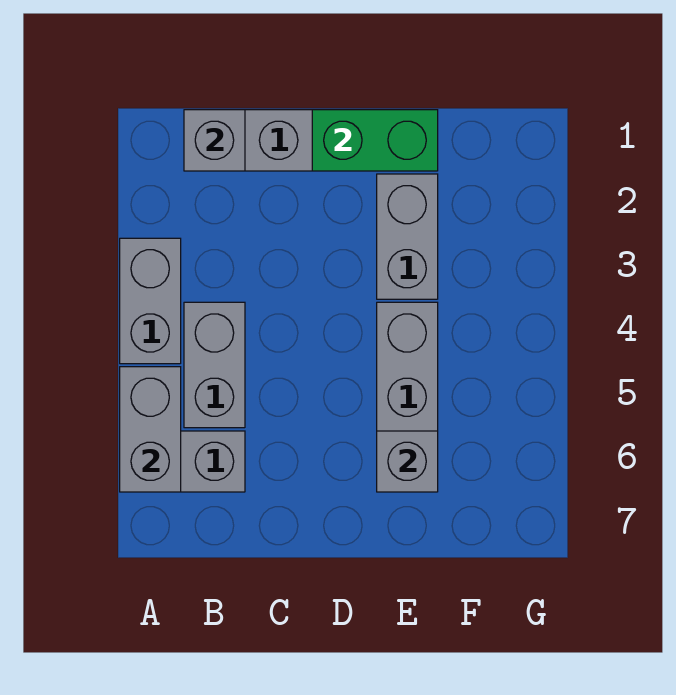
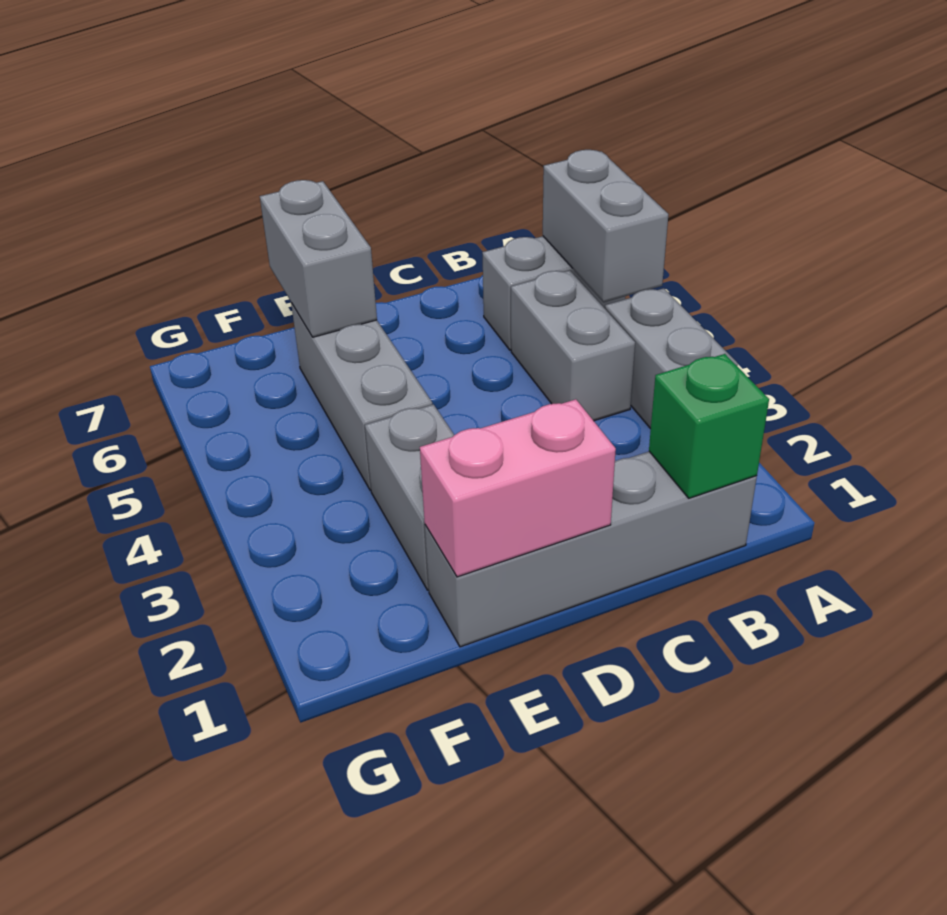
grey brick B1 level 2 -> green brick B1 level 2
green brick D1:E1 level 2 -> pink brick D1:E1 level 2
grey brick E6 level 2 -> grey brick E6:E7 level 2

